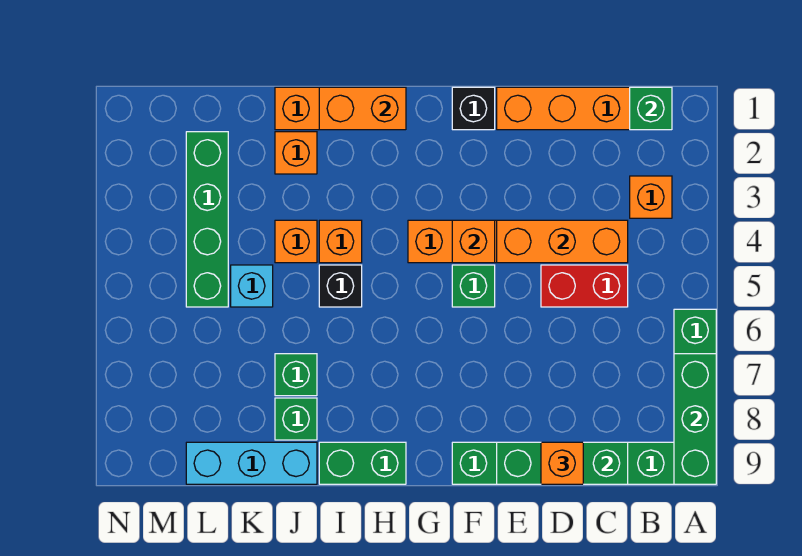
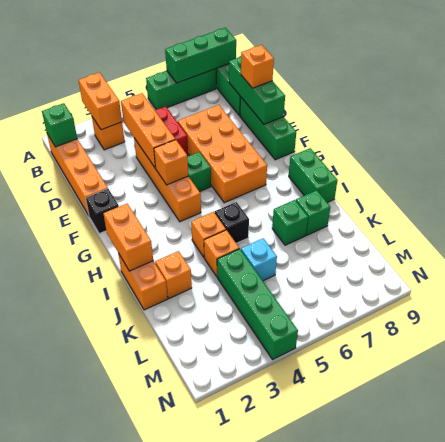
none -> orange brick A3:B3 level 2
none -> orange brick D6:G7 level 1
cyan brick J9:L9 level 1 -> none
green brick L2:L5 level 1 -> green brick K4:N4 level 1

